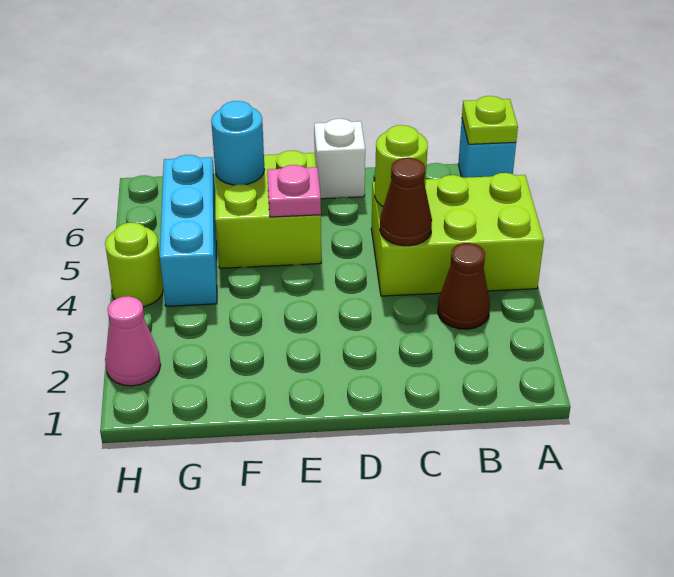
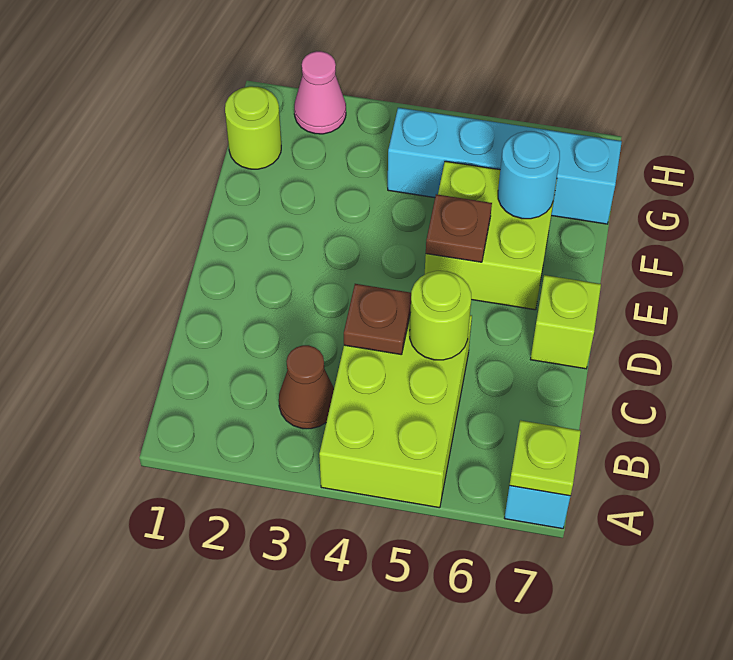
brown cone C4 level 2 -> brown plate C4 level 2
white brick D7 level 1 -> lime brick D7 level 1
pink plate E5 level 2 -> brown plate E5 level 2
cyan brick G4:G6 level 1 -> cyan brick G4:G7 level 1
lime round brick H4 level 1 -> lime round brick G1 level 1

